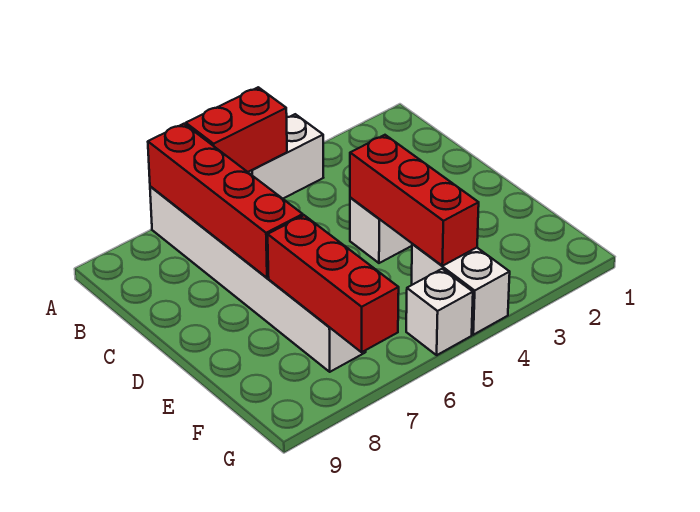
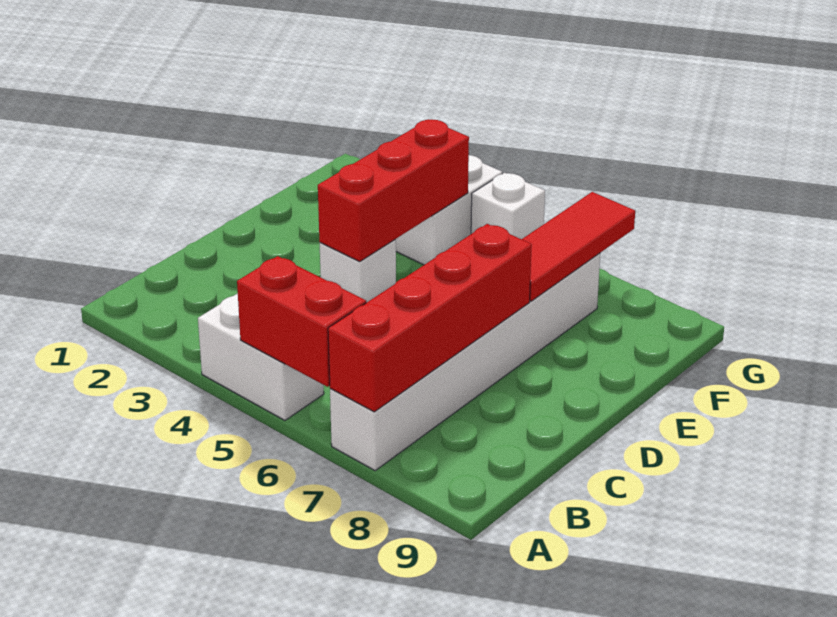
red brick E7:G7 level 2 -> red tile E7:G7 level 2

